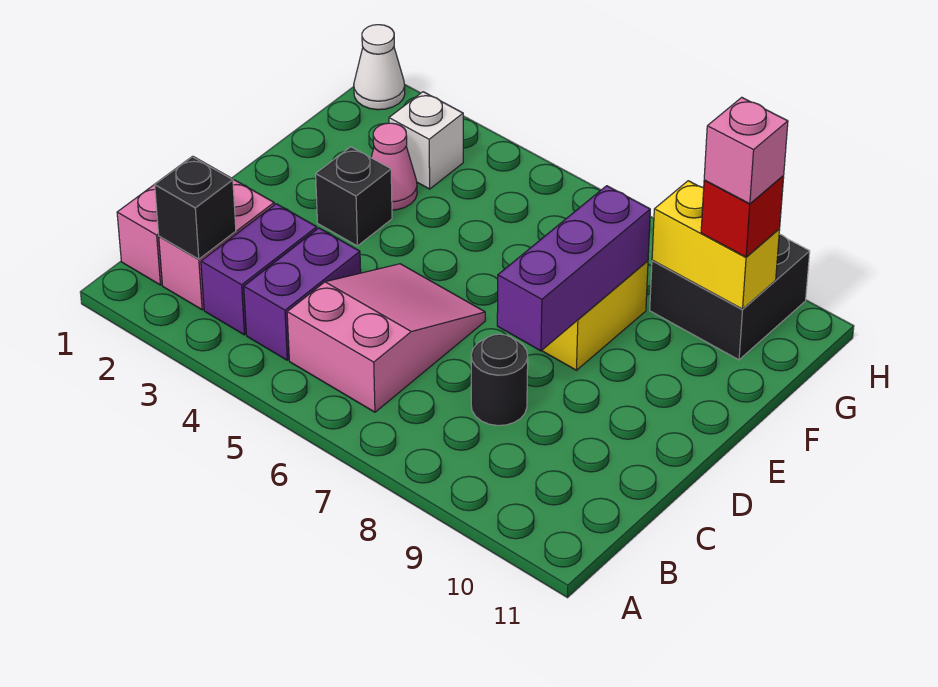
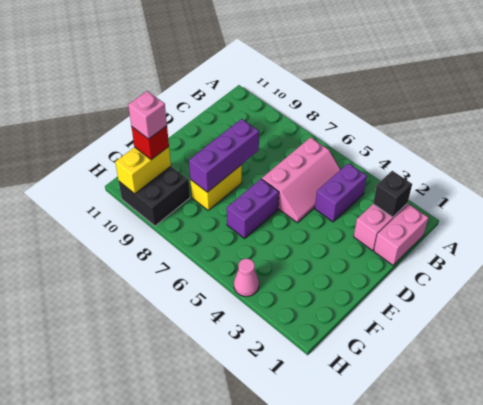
purple brick B3:C3 level 1 -> purple brick E6:F6 level 1
pink slope B5:D6 level 1 top B -> pink slope B5:D6 level 1 top 6
black round brick C8 level 1 -> none
black brick E3 level 1 -> none
pink cone F3 level 1 -> pink cone H4 level 1
white brick G3 level 1 -> none
yellow brick G9:G10 level 2 -> yellow brick G10:H10 level 2
white cone H1 level 1 -> none

